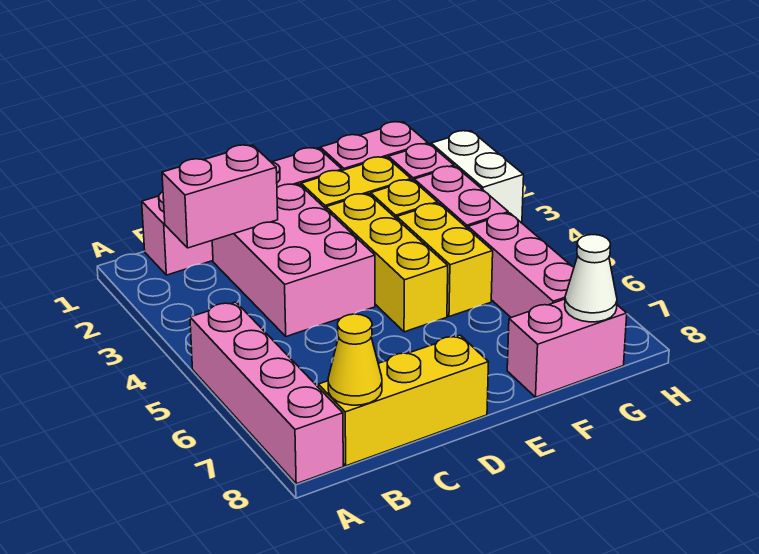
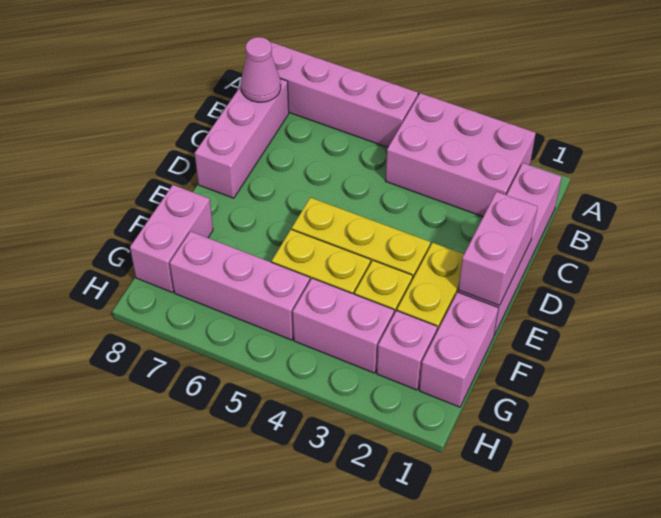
pink brick B2:C2 level 2 -> pink brick D1:E1 level 2
yellow brick B8:D8 level 1 -> pink brick B8:D8 level 1
yellow cone B8 level 2 -> pink cone B8 level 2
pink brick C2:D4 level 1 -> pink brick A2:B4 level 1
white cone G8 level 2 -> none
white brick H2:H3 level 1 -> none

